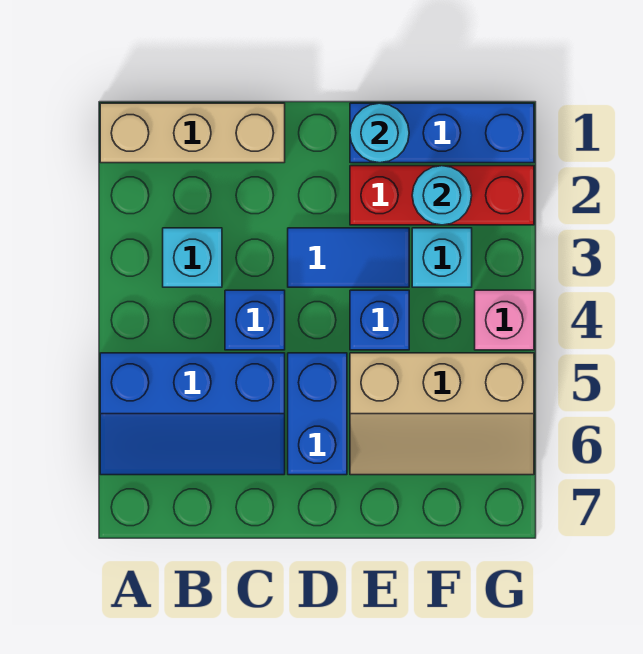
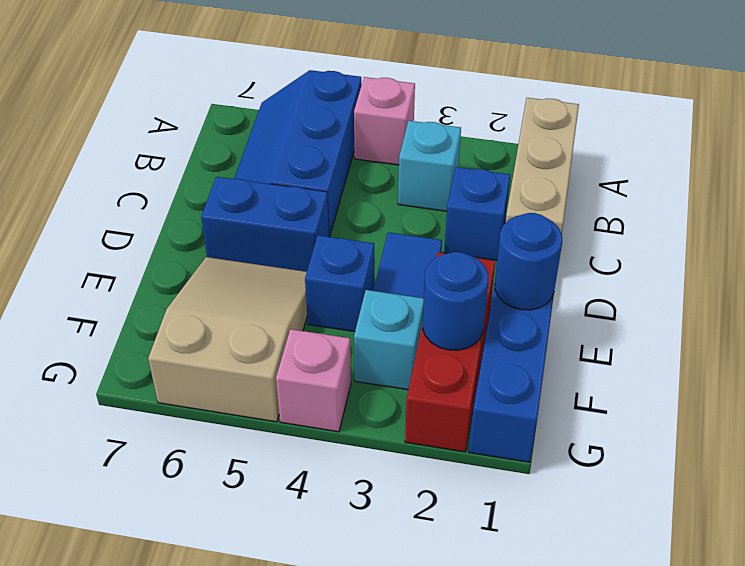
none -> pink brick A4 level 1
blue brick C4 level 1 -> blue brick C2 level 1
cyan round brick E1 level 2 -> blue round brick E1 level 2
tan slope E5:G6 level 1 top 5 -> tan slope E5:G6 level 1 top G
cyan round brick F2 level 2 -> blue round brick F2 level 2

